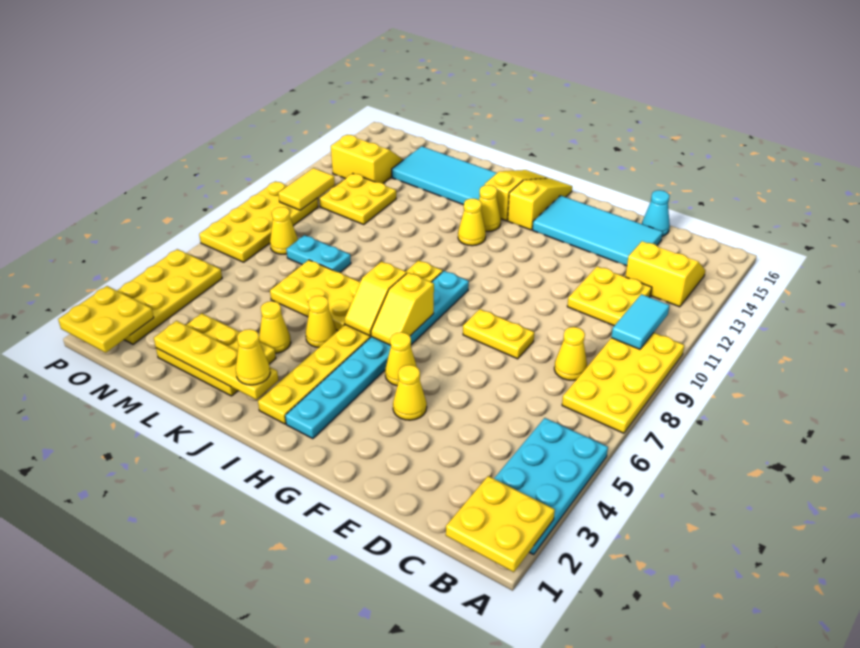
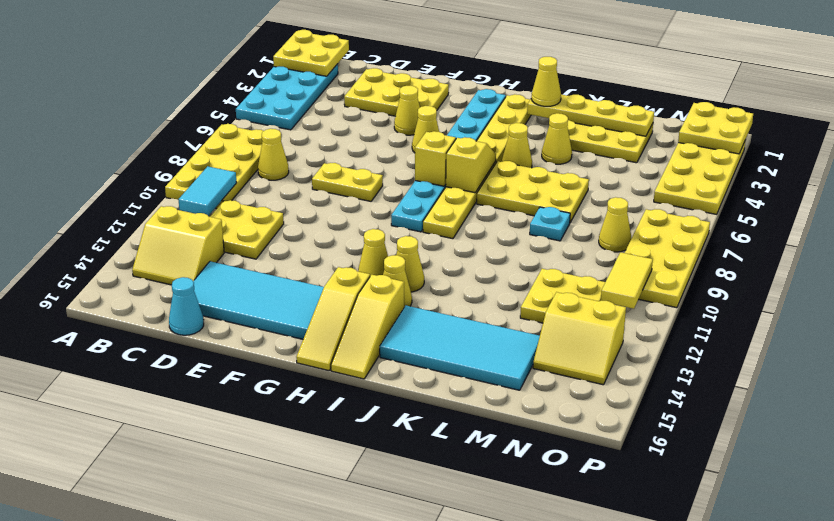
none -> yellow plate D2:F3 level 1
none -> yellow cone H12 level 1
cyan plate L8:M8 level 1 -> cyan plate L8 level 1

